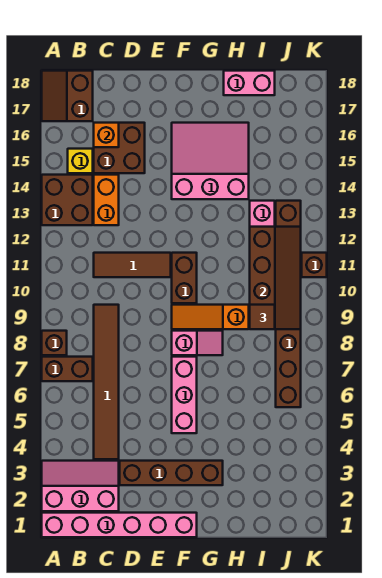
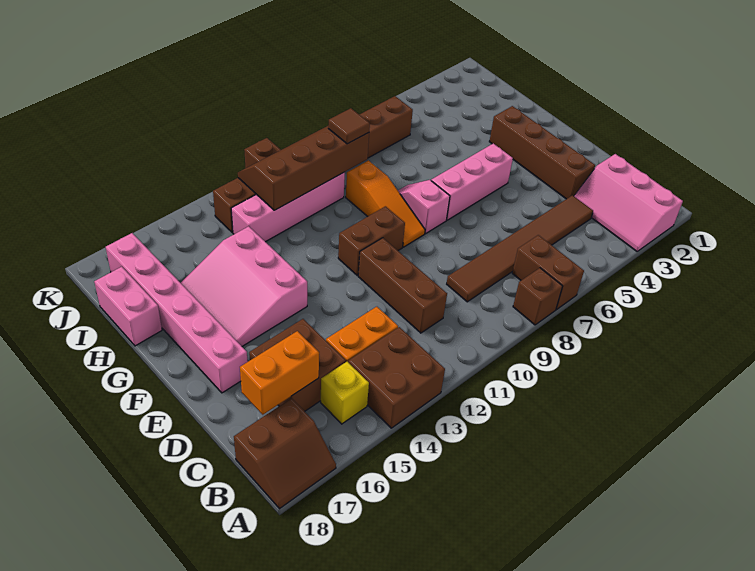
pink brick A1:F1 level 1 -> pink brick E17:J17 level 1
brown tile C11:E11 level 1 -> brown brick C11:E11 level 1
orange brick C16 level 2 -> orange brick C16:C17 level 2

